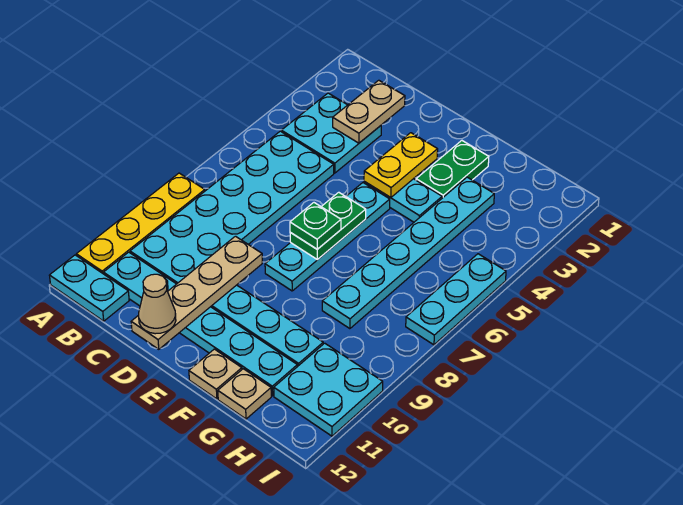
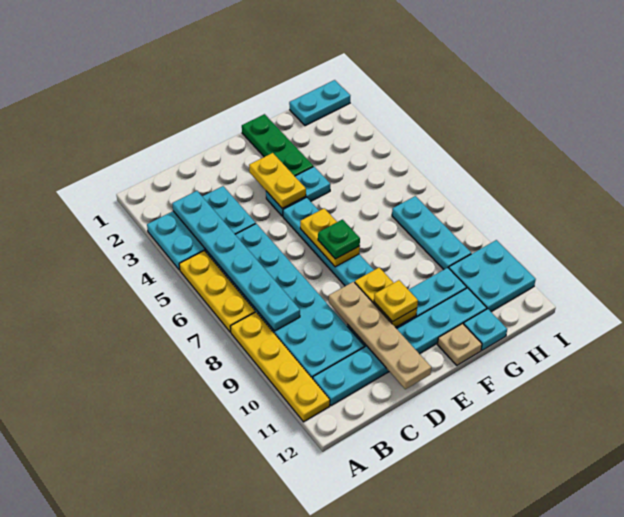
none -> yellow plate A5:A7 level 1
cyan plate A12:B12 level 1 -> cyan plate H1:I1 level 1
cyan plate B3:C4 level 1 -> cyan plate A3:C4 level 1
tan plate C2:C3 level 2 -> none
tan cone D12 level 3 -> none
green plate E6:E7 level 2 -> yellow plate E6:E7 level 2
none -> yellow plate E9:E10 level 2
none -> yellow plate E10 level 3
green plate F2:F3 level 1 -> green plate F1:F3 level 1
cyan plate G3:G8 level 1 -> cyan plate B3:B8 level 2
tan plate G12 level 1 -> cyan plate G12 level 1
cyan plate I5:I7 level 1 -> cyan plate H7:H9 level 1

